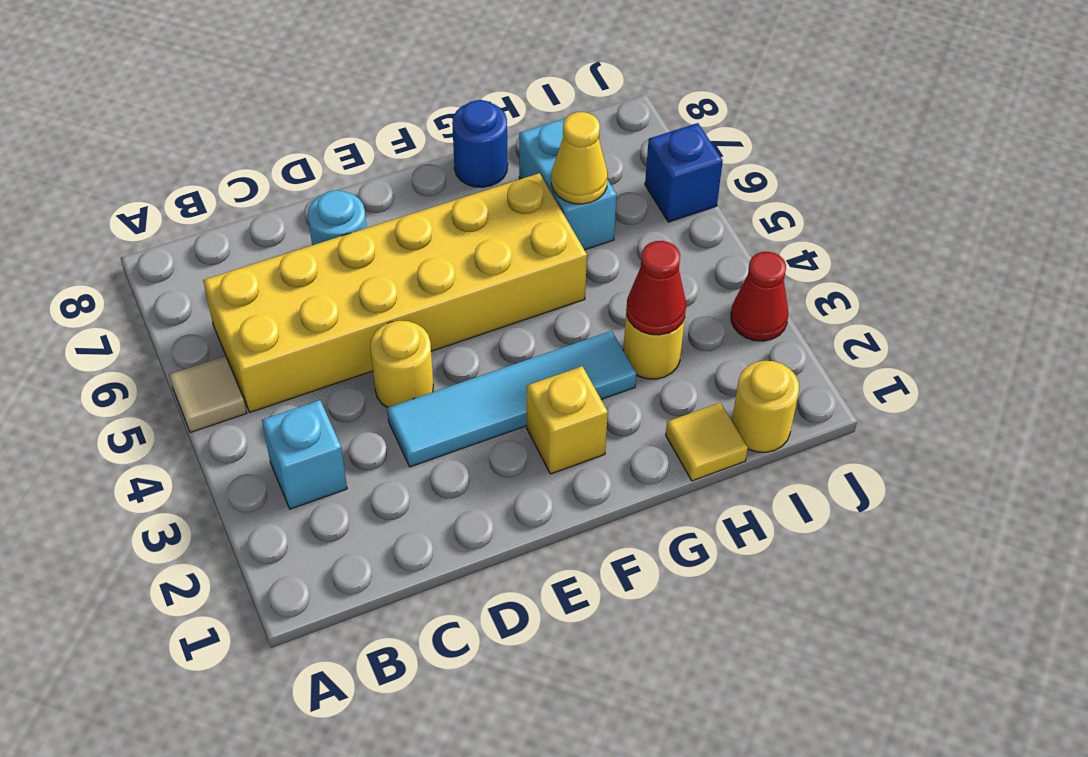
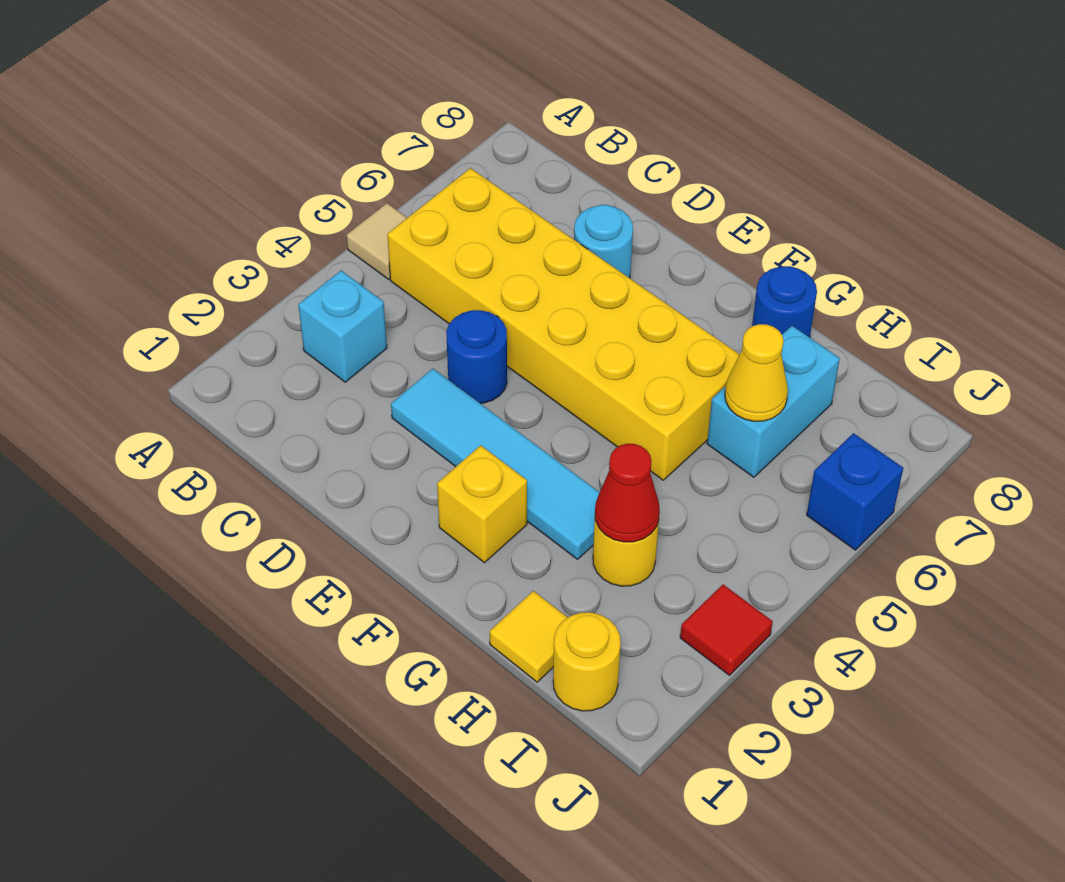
yellow round brick D4 level 1 -> blue round brick D4 level 1
red cone J3 level 1 -> red tile J3 level 1

